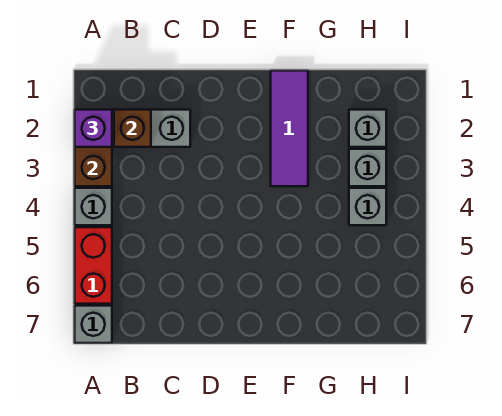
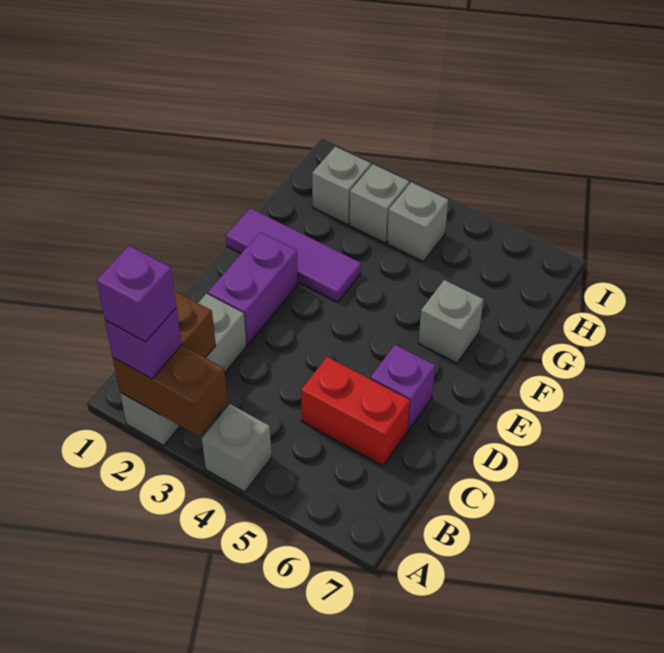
none -> purple brick A2 level 4
red brick A5:A6 level 1 -> red brick C5:C6 level 1
grey brick A7 level 1 -> grey brick F6 level 1
none -> purple brick D2:E2 level 1
none -> purple brick D6 level 1

